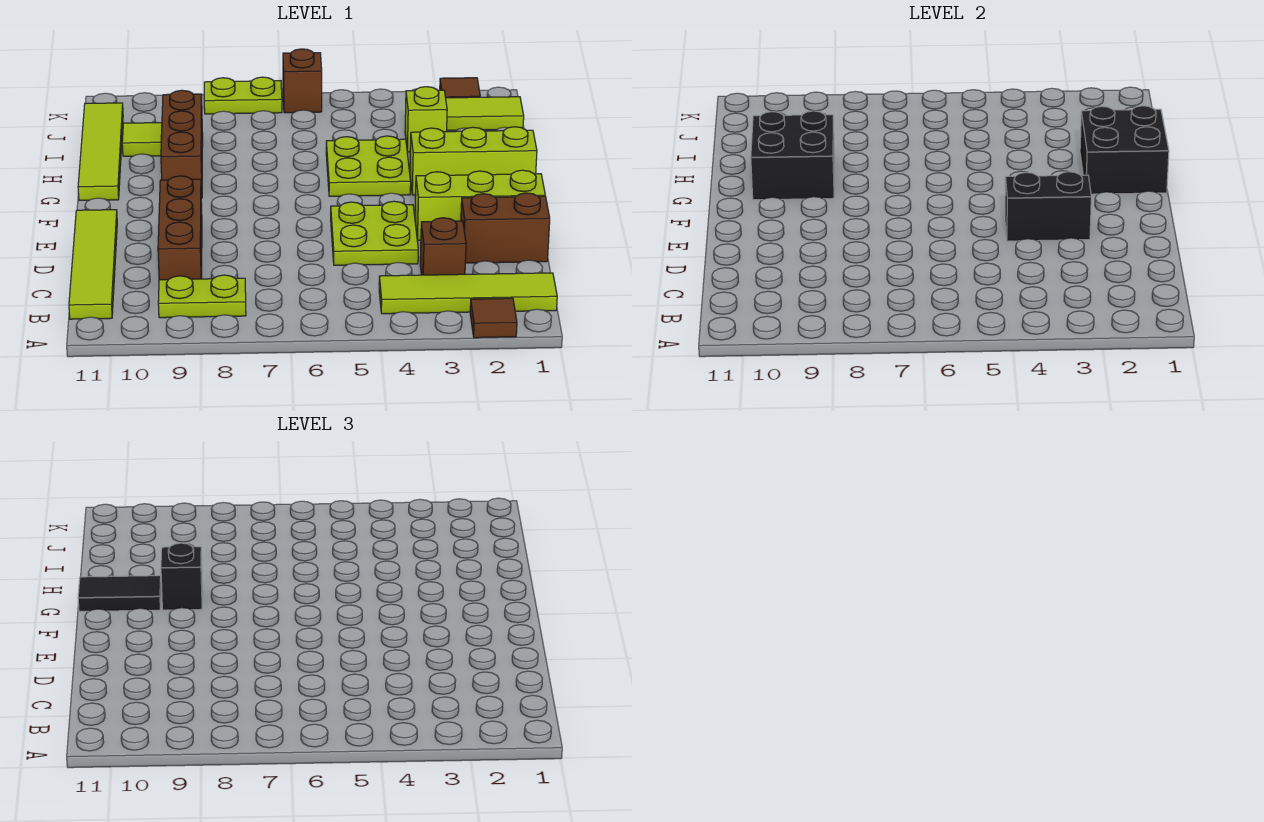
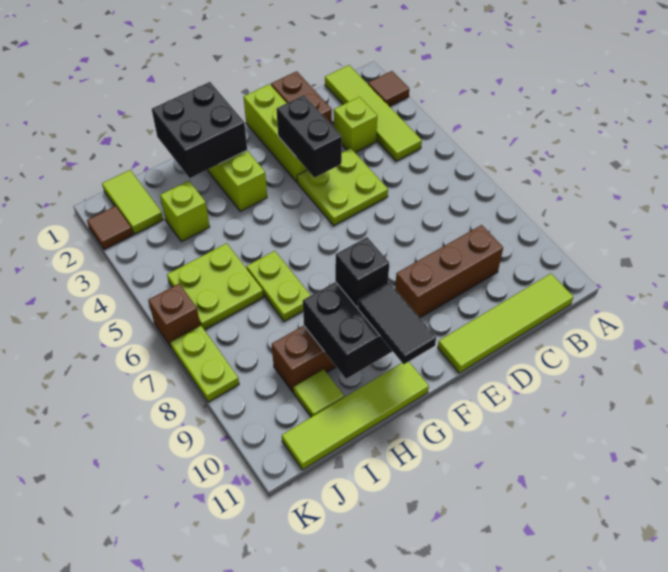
lime plate B8:B9 level 1 -> lime plate H6:H7 level 1
brown brick C3 level 1 -> lime brick C3 level 1
lime plate G4:H5 level 1 -> lime plate I5:J6 level 1

